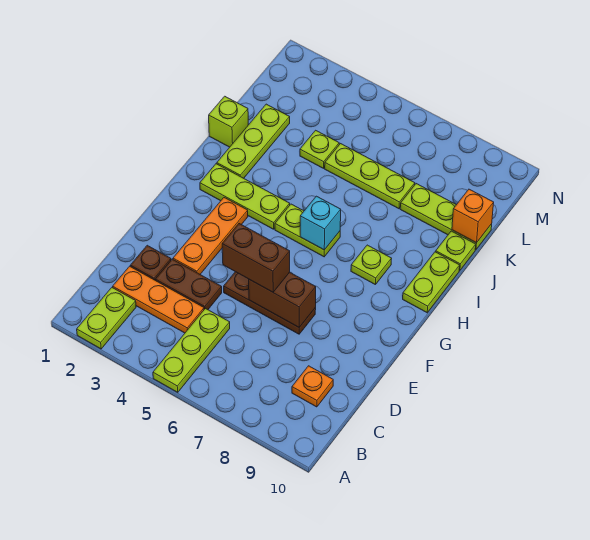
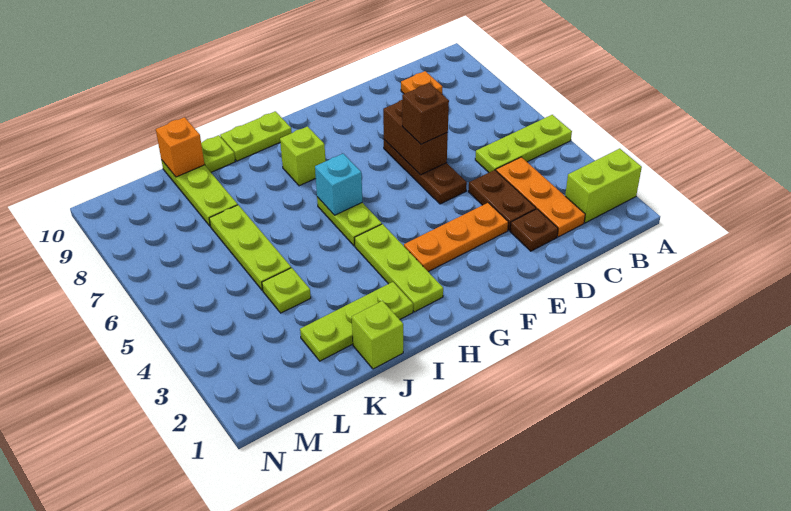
lime plate A2:B2 level 1 -> lime brick A2:B2 level 1
brown brick E5:E6 level 3 -> brown brick E6 level 3
lime plate H8 level 1 -> lime brick H8 level 1

